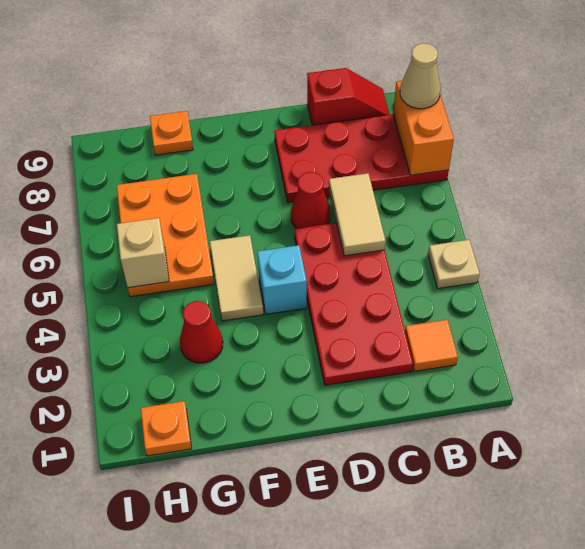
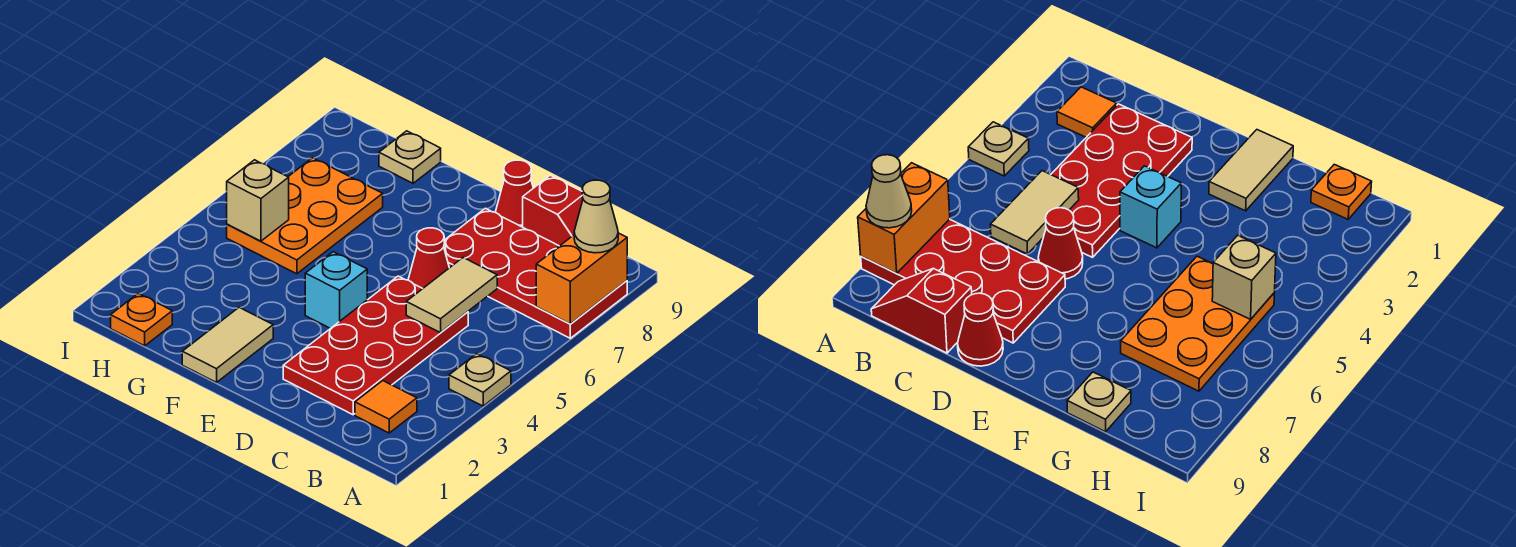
tan tile F4:F5 level 1 -> tan tile F1:F2 level 1
red cone G3 level 1 -> red cone D9 level 1
orange plate G9 level 1 -> tan plate G9 level 1

